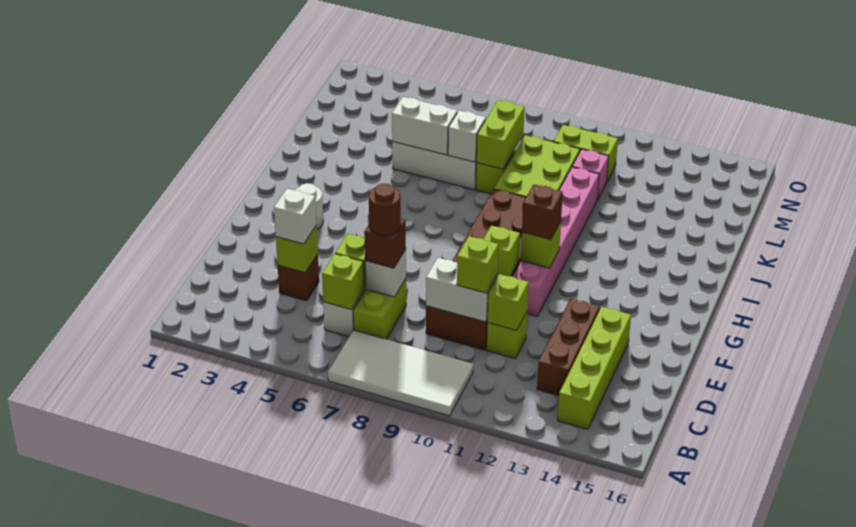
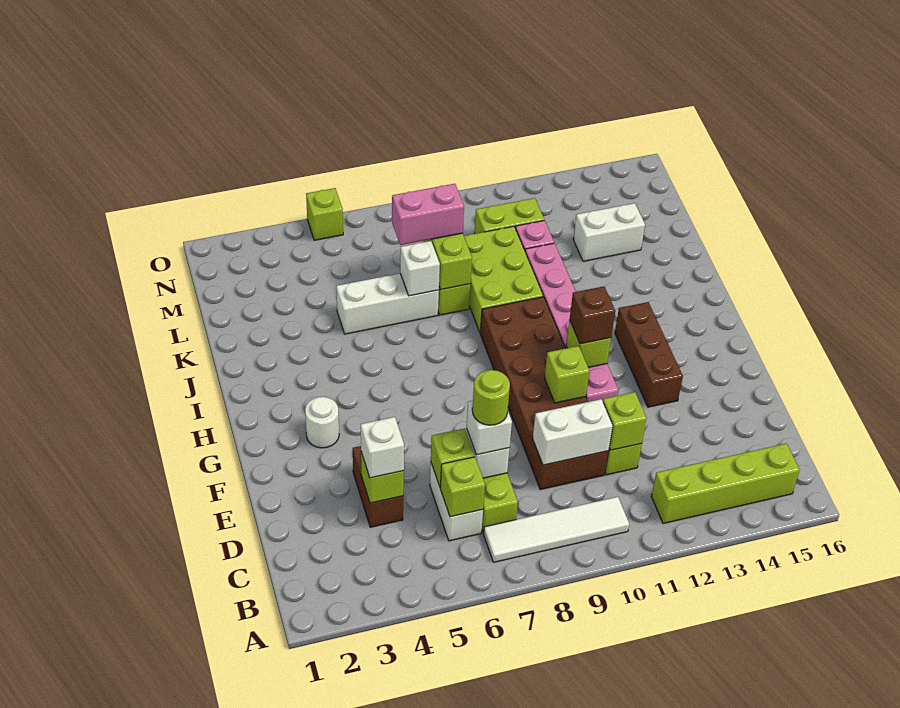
white tile A7:B10 level 1 -> white tile B7:B10 level 1
lime brick B14:E14 level 1 -> lime brick B12:B15 level 1
brown brick C13:E13 level 1 -> brown brick F13:H13 level 1
brown brick D4 level 1 -> brown brick D4:E4 level 1
brown brick D7 level 3 -> white brick D7 level 3
brown round brick D7 level 4 -> lime round brick D7 level 4
lime brick D10 level 3 -> lime brick O5 level 1
white brick K5:K6 level 2 -> white brick L13:L14 level 1
none -> pink brick L7:L8 level 3

